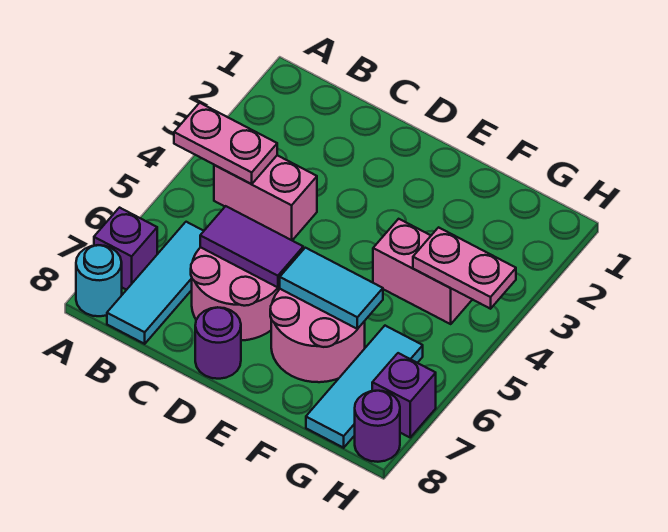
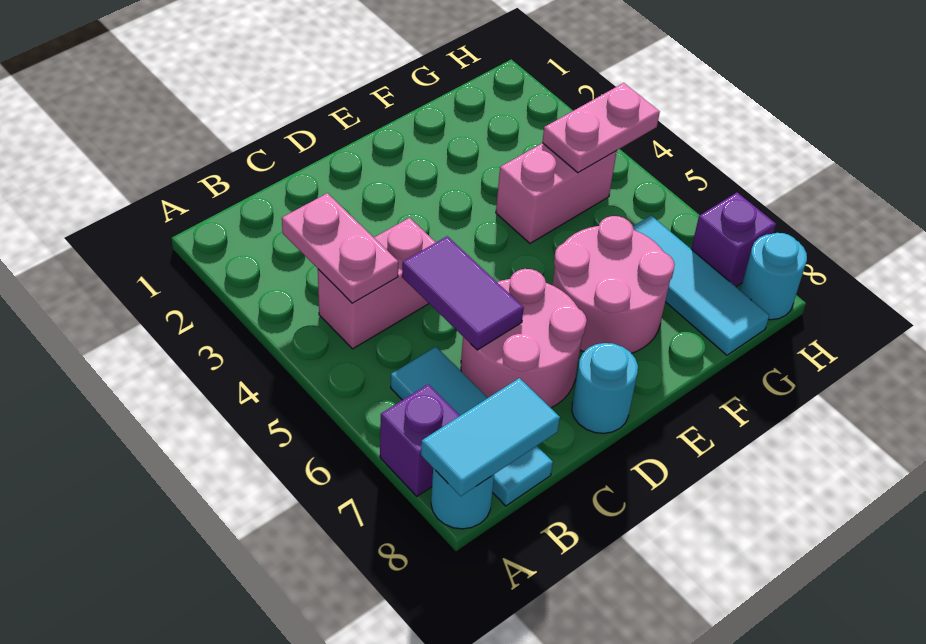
pink plate A4:B4 level 2 -> pink plate B3:B4 level 2
purple tile C6:D6 level 2 -> purple tile C5:C6 level 2
purple round brick D8 level 1 -> cyan round brick D8 level 1
cyan tile E6:F6 level 2 -> cyan tile A8:B8 level 2
purple round brick H8 level 1 -> cyan round brick H8 level 1

